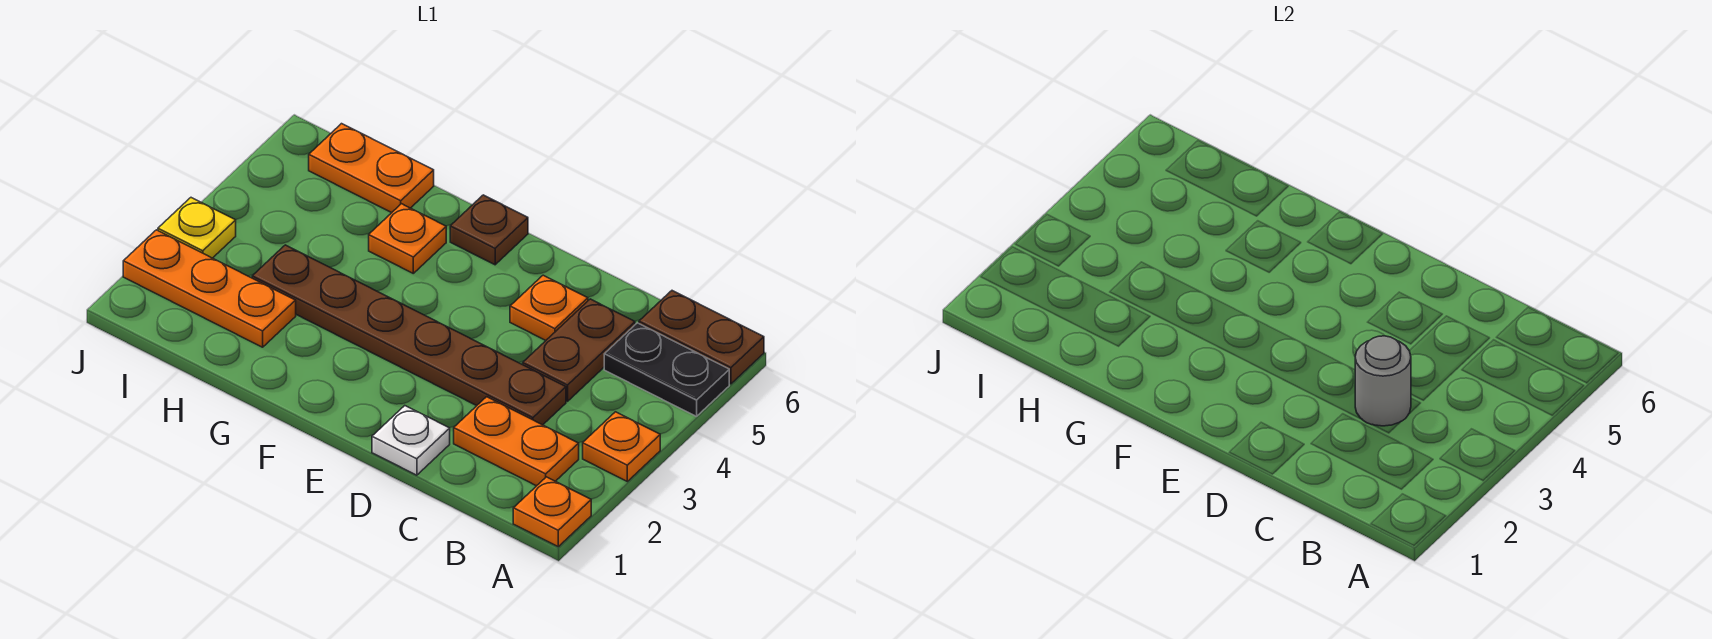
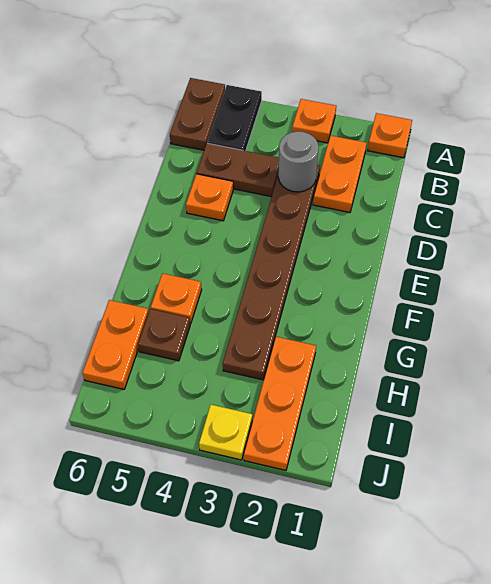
white plate D1 level 1 -> none
brown plate F6 level 1 -> brown plate H5 level 1

